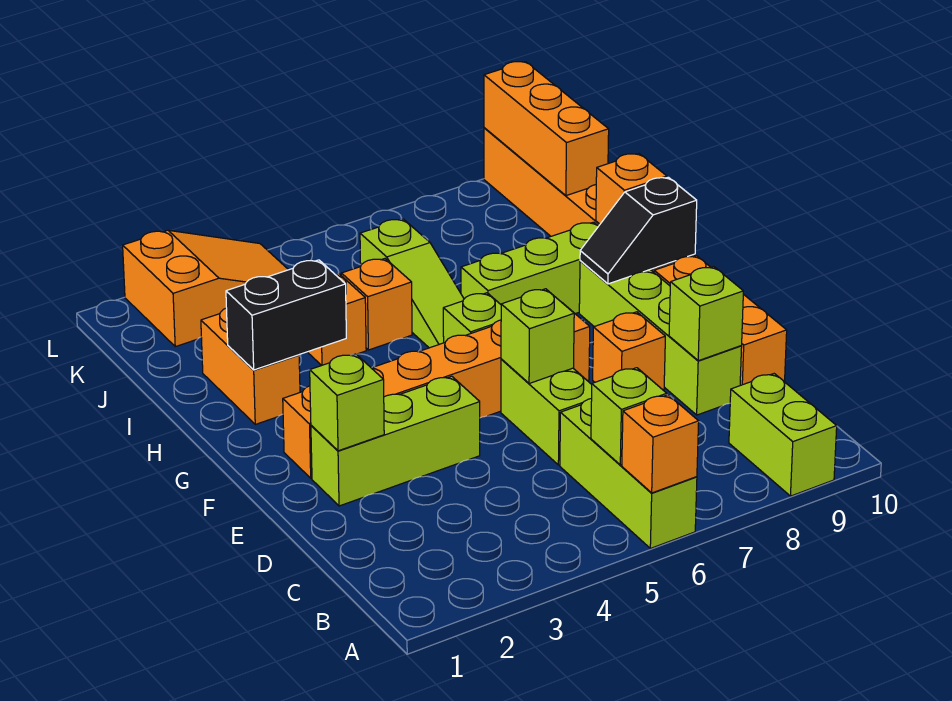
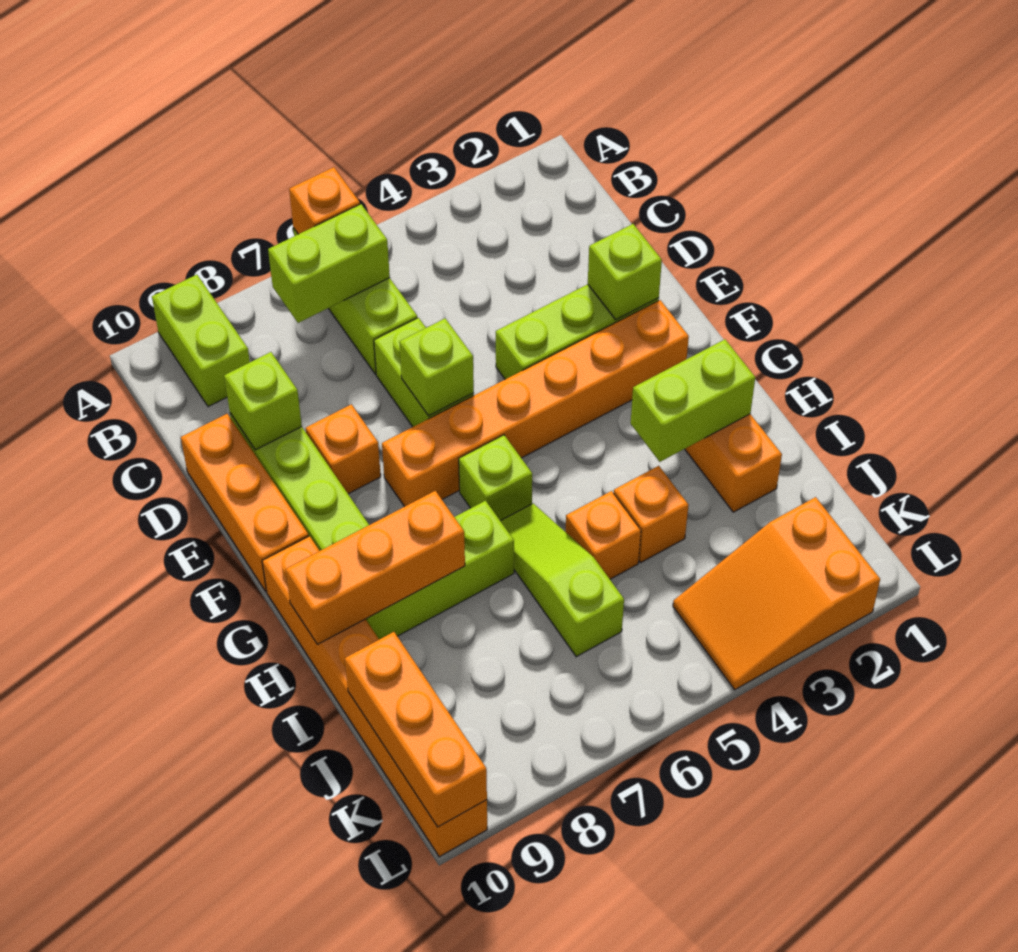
lime brick B6 level 2 -> lime brick B6:B7 level 2
black slope G9:G10 level 2 top 10 -> none
black brick H2:H3 level 2 -> lime brick H2:H3 level 2
orange brick H10 level 2 -> orange brick H8:H10 level 2

